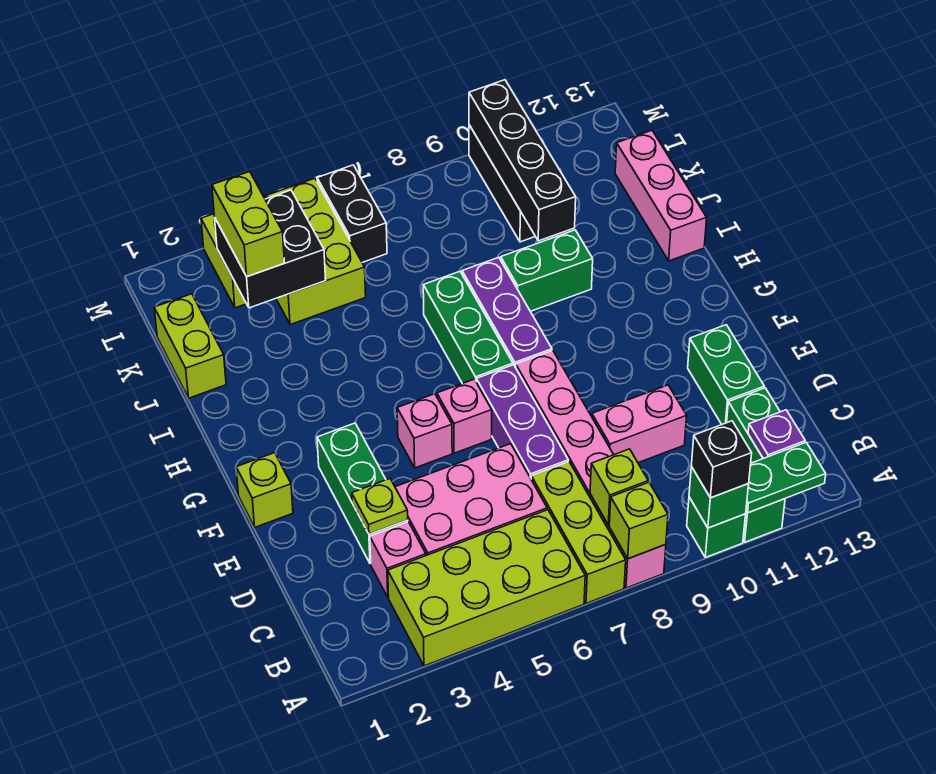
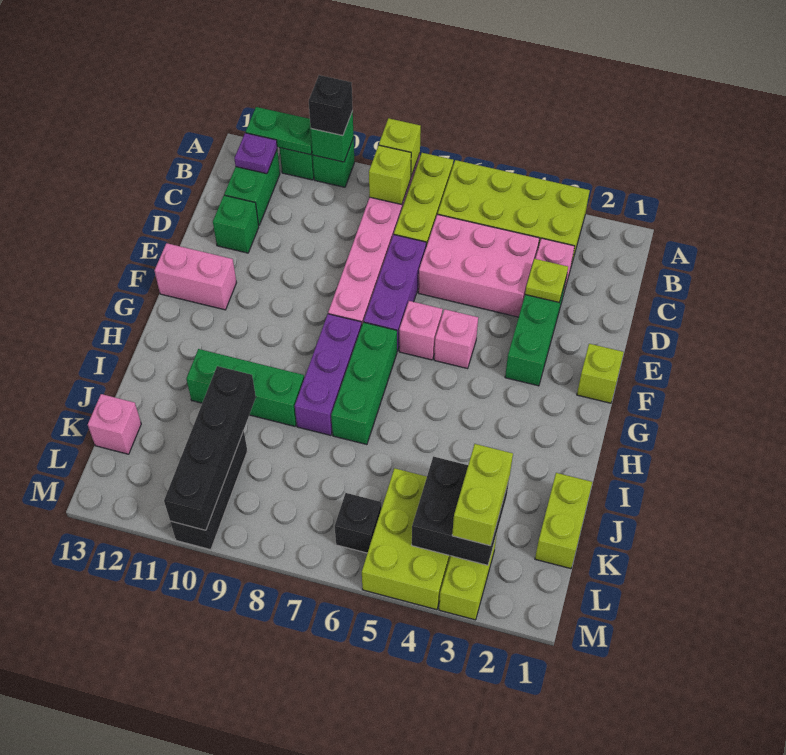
pink brick D9:D10 level 1 -> pink brick F12:F13 level 1
green brick D12:E12 level 1 -> green brick D12 level 1
green brick I9:I10 level 1 -> green brick I9:I11 level 1
pink brick I13:K13 level 1 -> pink brick K13 level 1
black brick L6:M6 level 1 -> black brick L6 level 1

